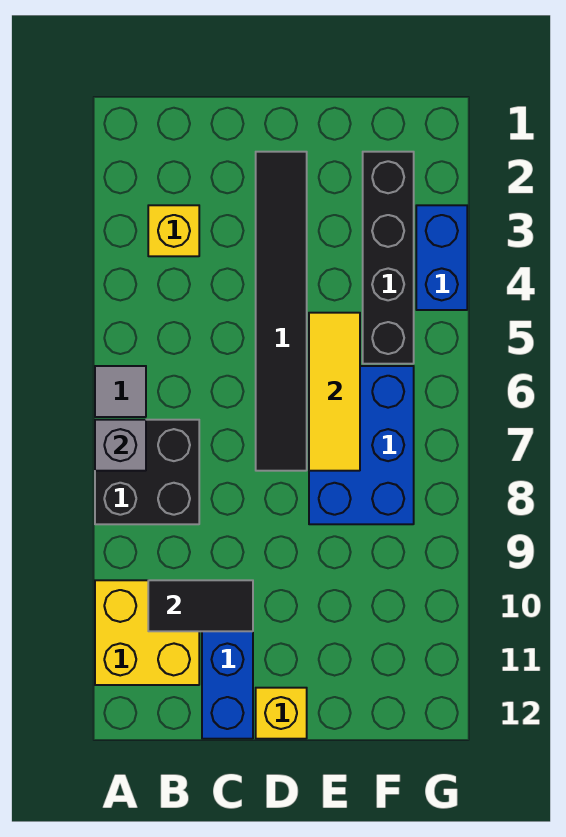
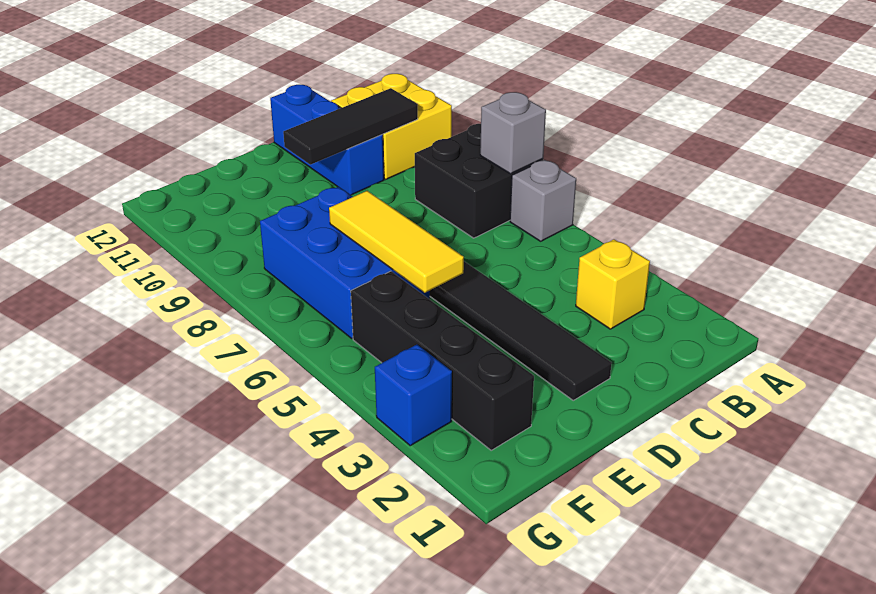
grey tile A6 level 1 -> grey brick A6 level 1
black tile B10:C10 level 2 -> black tile B10:D10 level 2
yellow brick D12 level 1 -> none
blue brick G3:G4 level 1 -> blue brick G3 level 1

